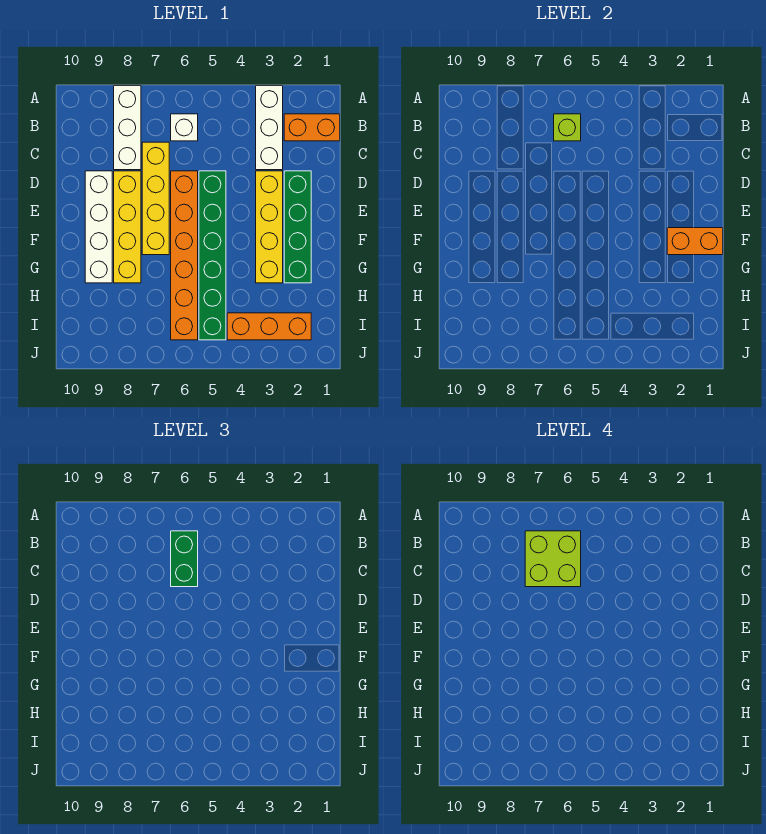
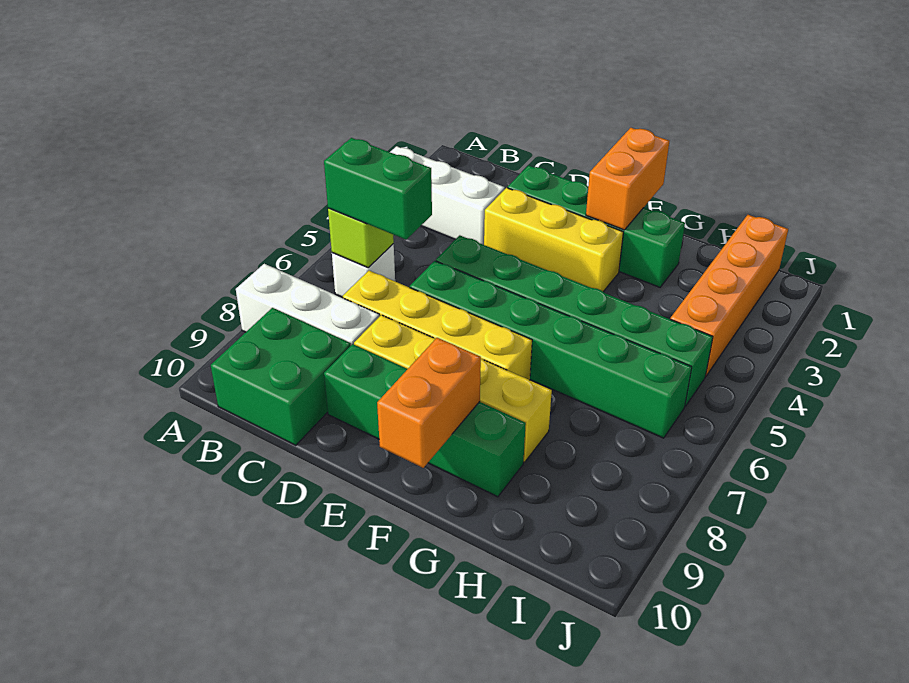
orange brick B1:B2 level 1 -> orange brick F9:F10 level 2
lime brick B6:C7 level 4 -> none
none -> green brick B9:C10 level 1
yellow brick D3:G3 level 1 -> yellow brick D3:F3 level 1
orange brick D6:I6 level 1 -> green brick D6:I6 level 1
white brick D9:G9 level 1 -> green brick D9:G9 level 1
orange brick I2:I4 level 1 -> orange brick I1:I4 level 1

